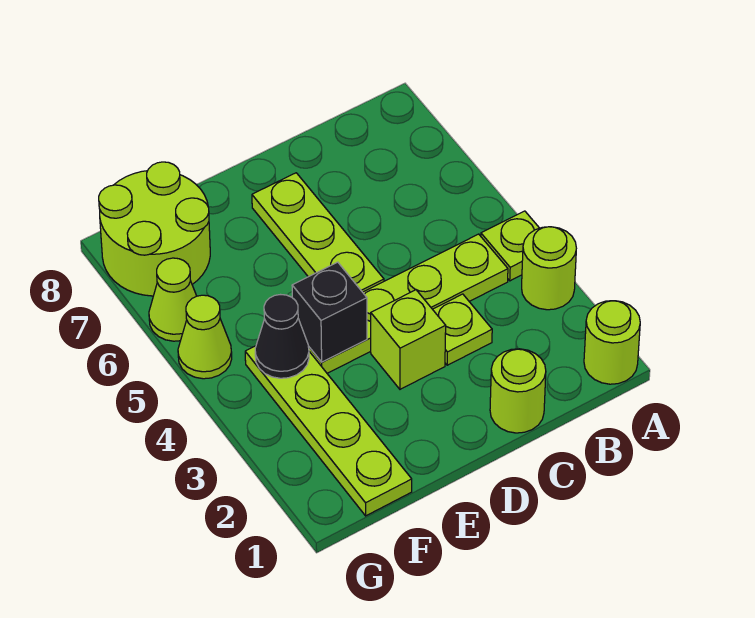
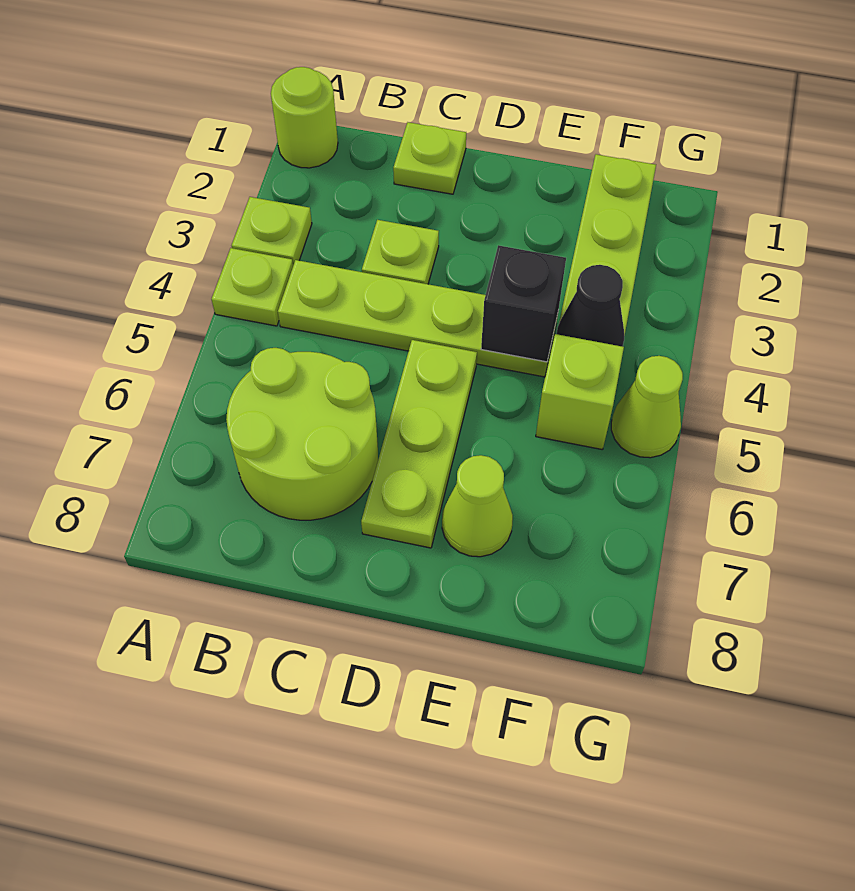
lime round brick A3 level 1 -> lime plate A3 level 1
lime round brick C1 level 1 -> lime plate C1 level 1
lime brick D3 level 1 -> lime brick F5 level 1
lime round brick F7:G8 level 1 -> lime round brick B6:C7 level 1
lime cone G6 level 1 -> lime cone E7 level 1

